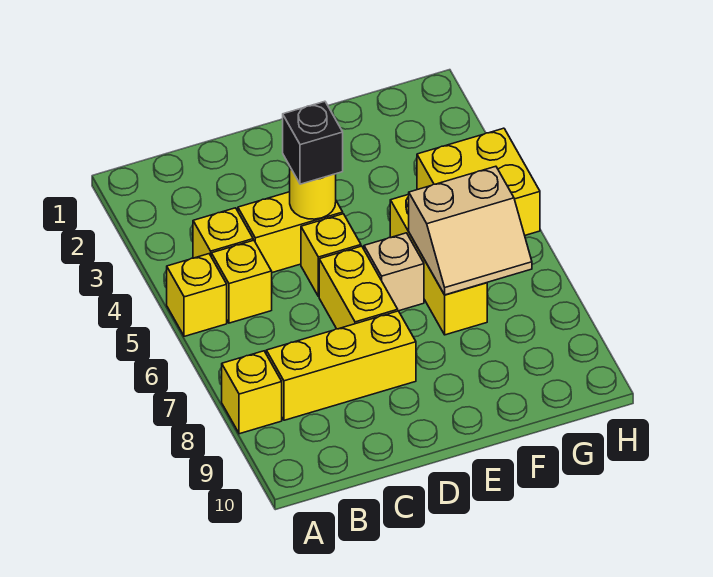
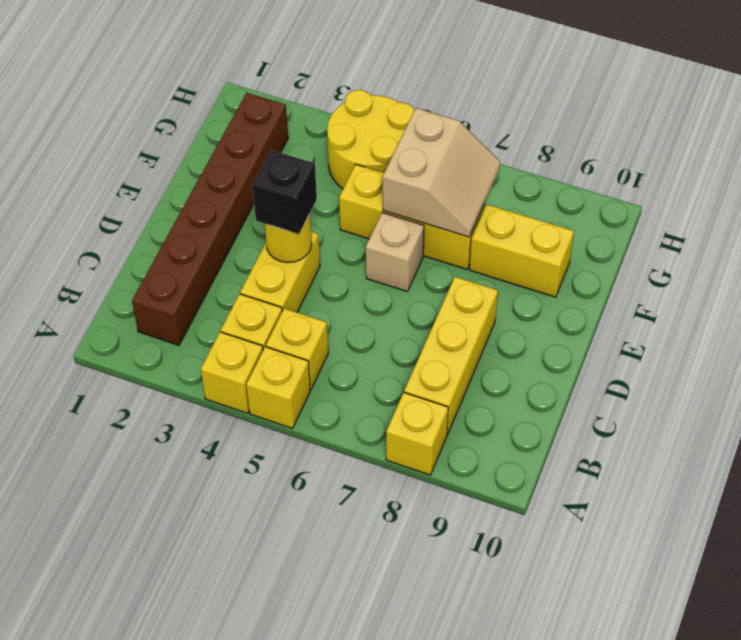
none -> brown brick B2:G2 level 1
yellow brick D5 level 1 -> yellow brick A4 level 1
yellow brick D6:D7 level 1 -> yellow brick F8:F9 level 1
yellow brick G4:H5 level 1 -> yellow round brick G4:H5 level 1

